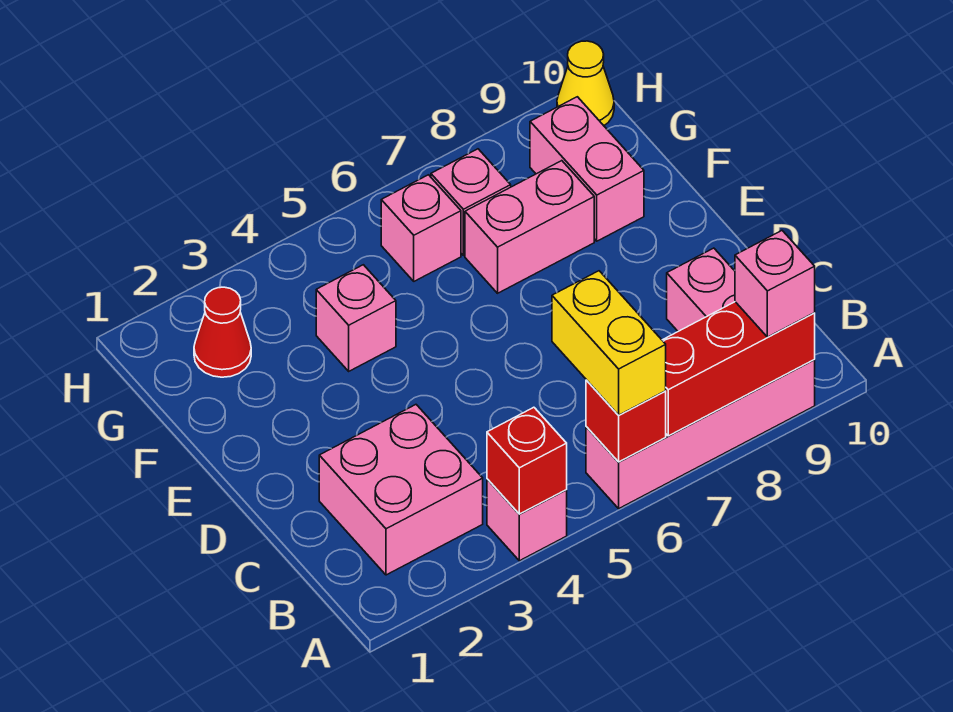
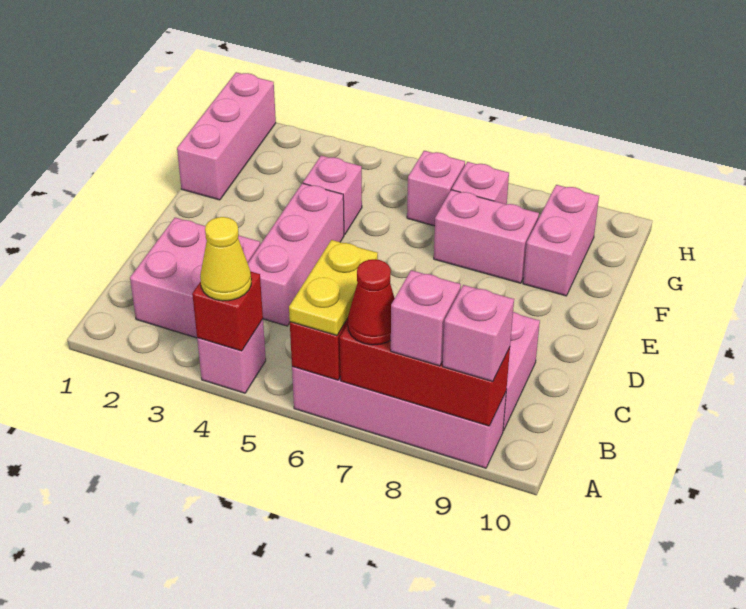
yellow brick A6:B6 level 3 -> yellow plate A6:B6 level 3
none -> pink brick A8 level 3
none -> pink brick C4:E4 level 1
none -> pink brick F1:H1 level 1
red cone G2 level 1 -> red cone A7 level 3
yellow cone H10 level 1 -> yellow cone A4 level 3

